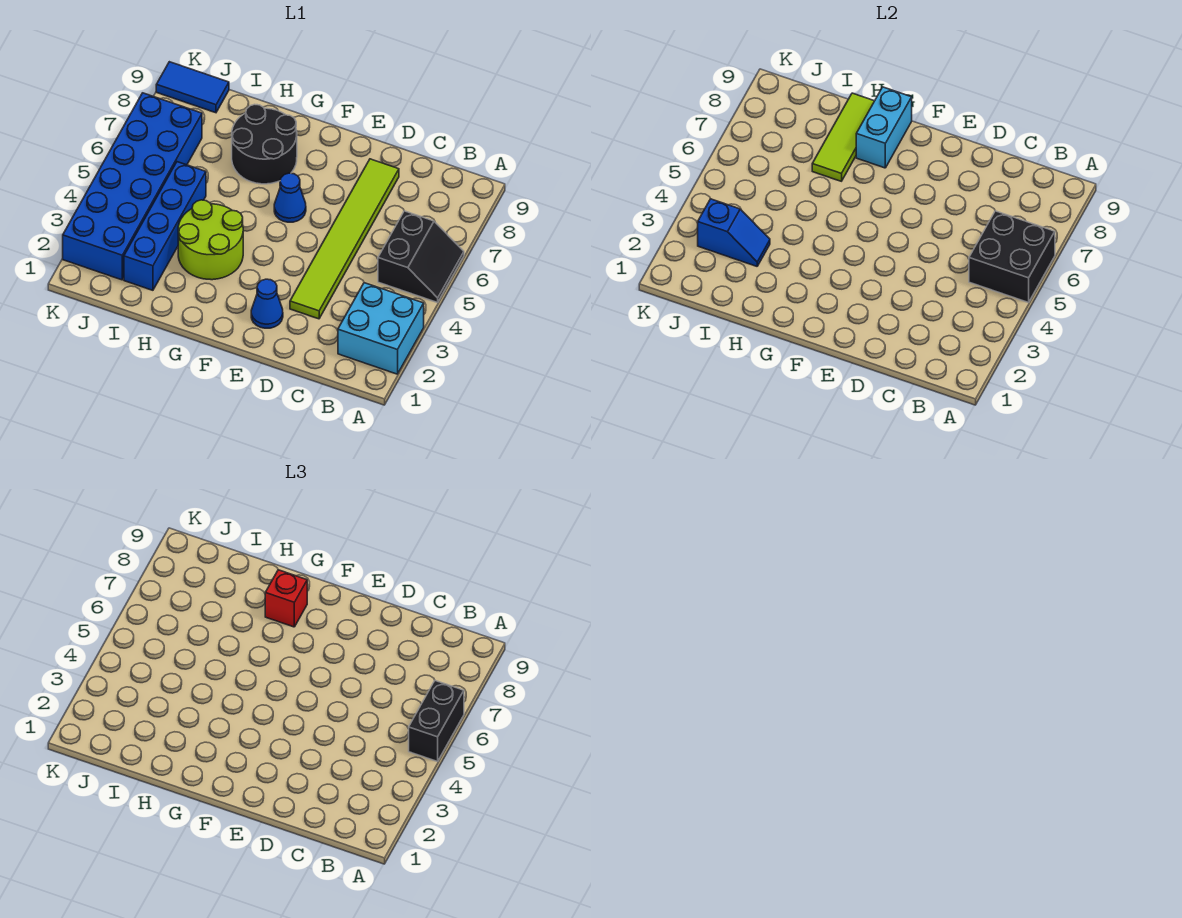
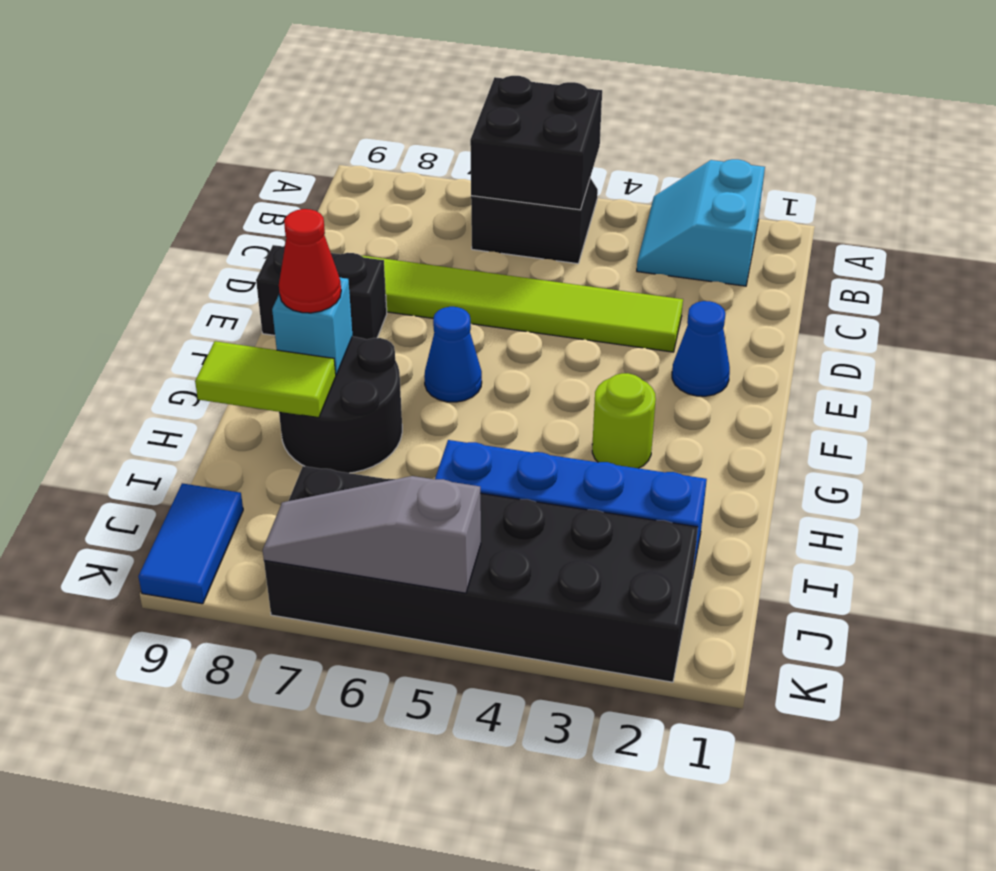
cyan brick A2:B3 level 1 -> cyan slope A2:B3 level 1 top 2
black brick A5:A6 level 3 -> black brick E8:E9 level 1
lime round brick G3:H4 level 1 -> lime round brick G3 level 1
cyan brick G8:G9 level 2 -> cyan brick G8 level 2
red brick G8 level 3 -> red cone G8 level 3
lime tile H7:H9 level 2 -> lime tile H8:H9 level 2
blue slope I3:J3 level 2 top J -> none
blue brick J2:K7 level 1 -> black brick J2:K7 level 1
none -> grey slope K5:K7 level 2 top 5

